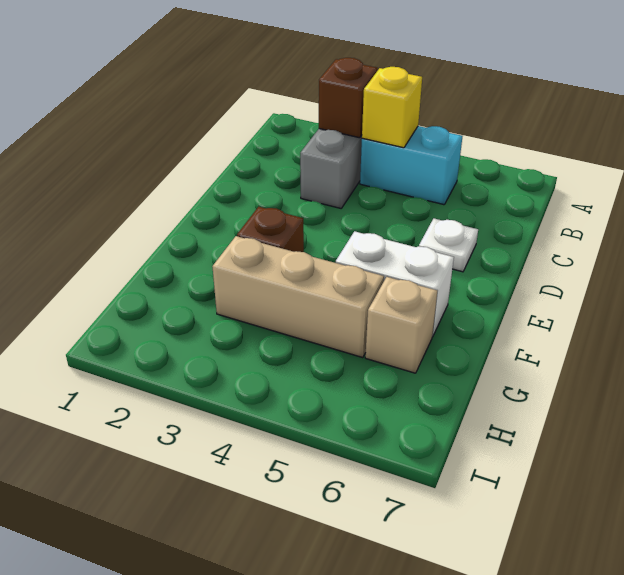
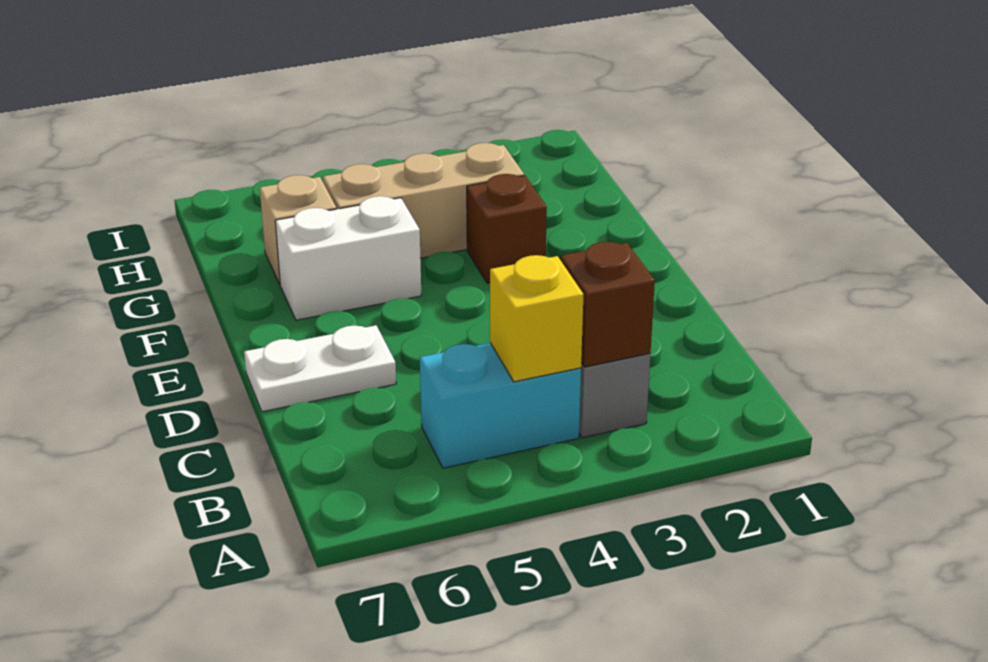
white plate D6 level 1 -> white plate D6:D7 level 1

